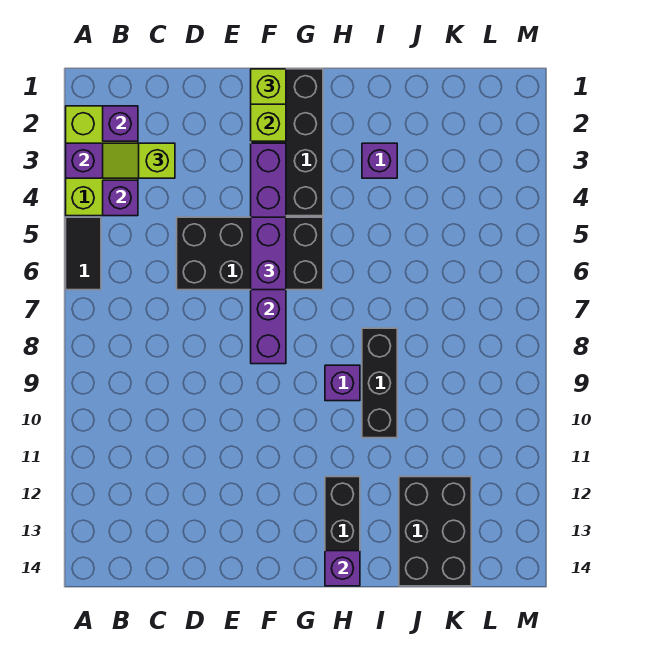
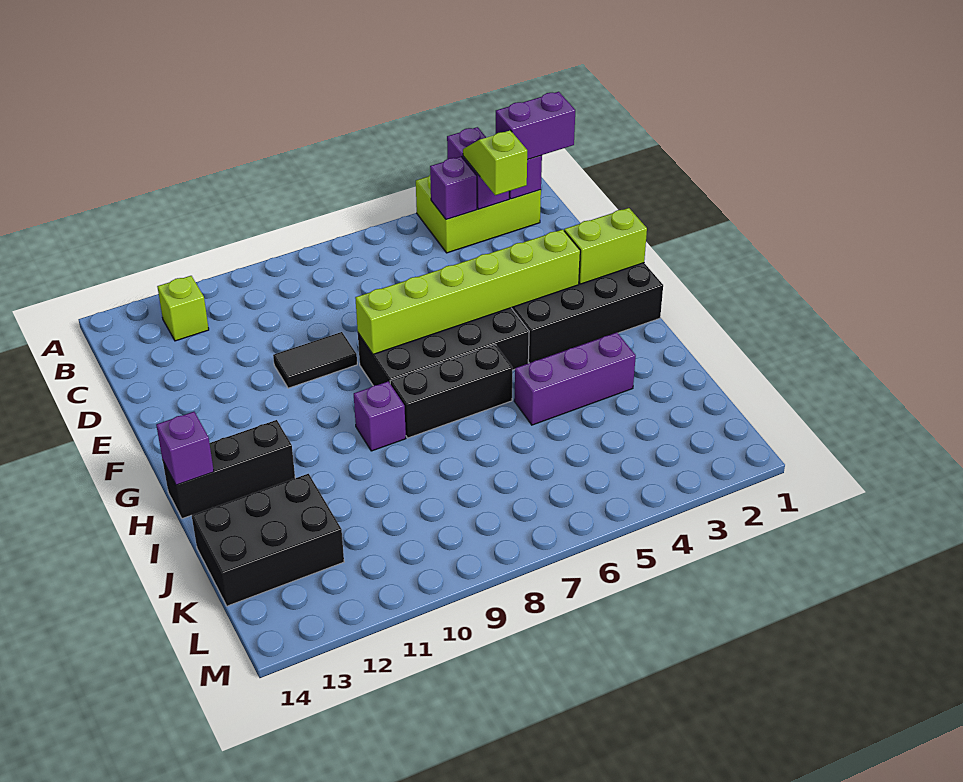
black tile A5:A6 level 1 -> black tile E9:E10 level 1
black brick D5:G6 level 1 -> black brick F5:G8 level 1
lime brick F1 level 3 -> lime brick B12 level 1
purple brick F3:F8 level 2 -> lime brick F3:F8 level 2
purple brick F5:F6 level 3 -> purple brick B1:B2 level 3
purple brick I3 level 1 -> purple brick I3:I5 level 1
black brick I8:I10 level 1 -> black brick H6:H8 level 1

